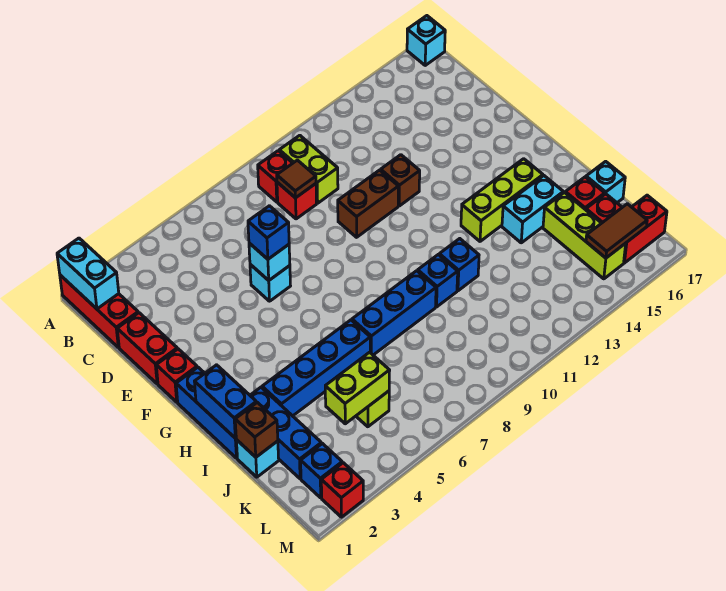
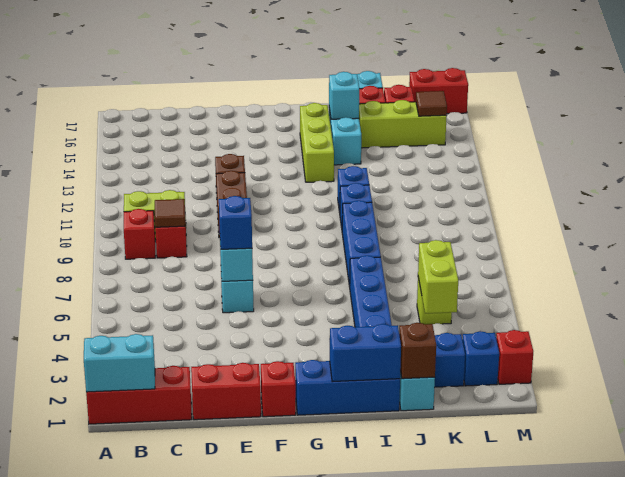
cyan brick A17 level 1 -> cyan brick I15 level 2
brown tile L15:L16 level 2 -> brown tile L15 level 2
red brick L16:L17 level 1 -> red brick L17:M17 level 1

